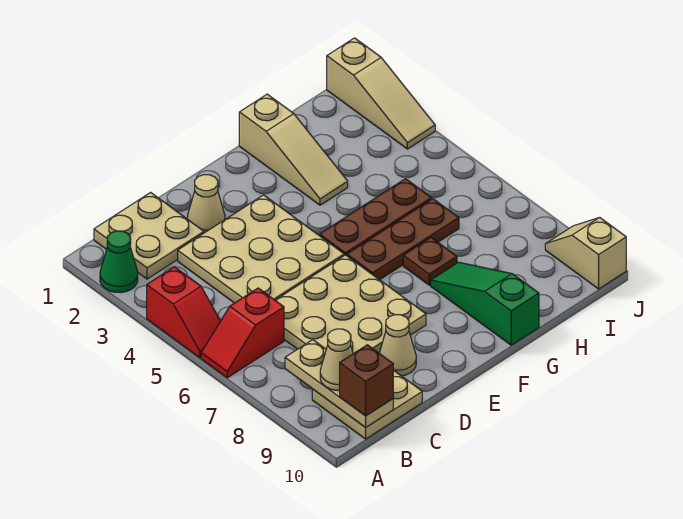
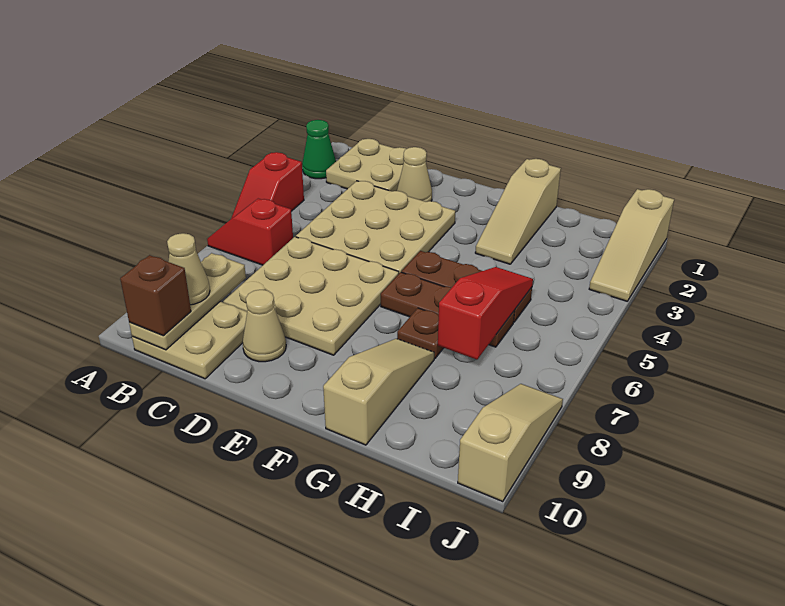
green slope G8:G10 level 1 top 10 -> tan slope G8:G10 level 1 top 10
none -> red slope H5:H7 level 2 top 7
tan slope J9:J10 level 1 top 10 -> tan slope J8:J10 level 1 top 10

